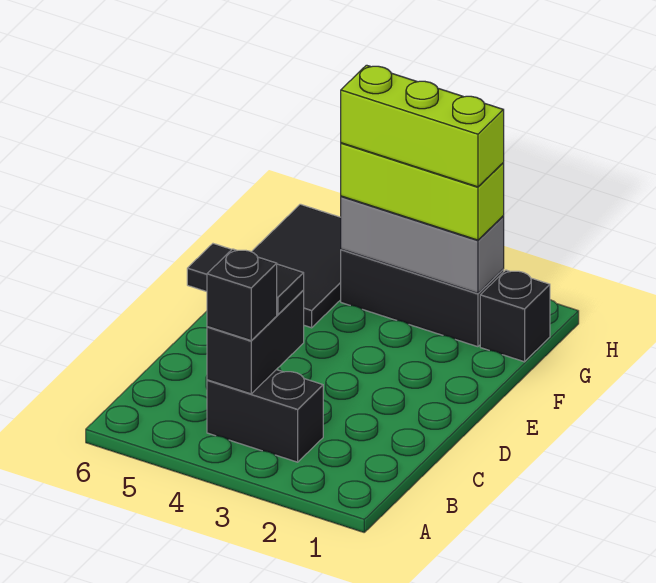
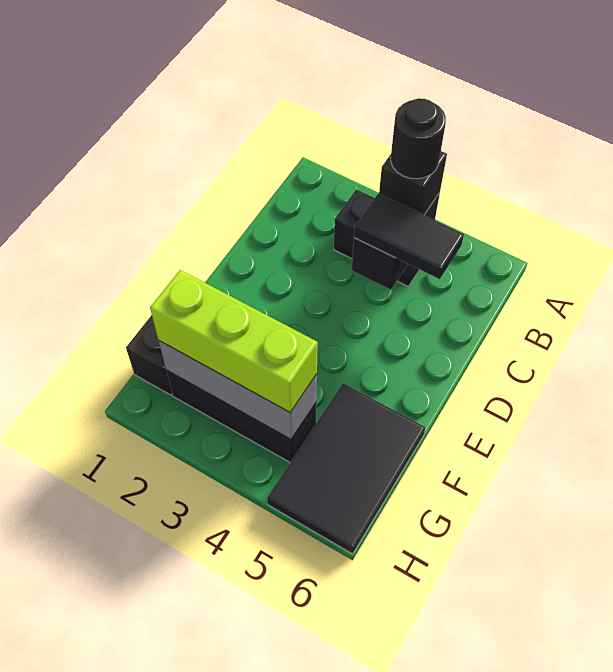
none -> black round brick B4 level 4
lime brick G2:G4 level 4 -> none

